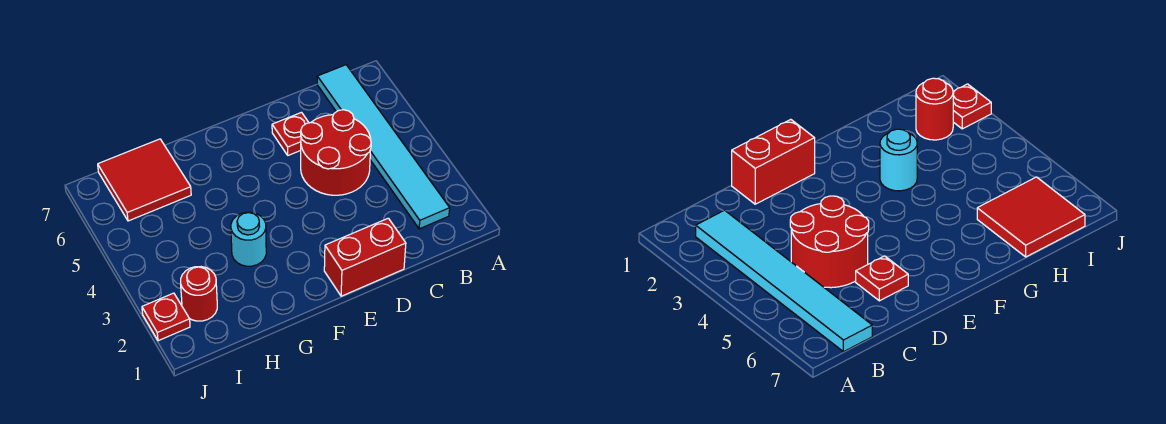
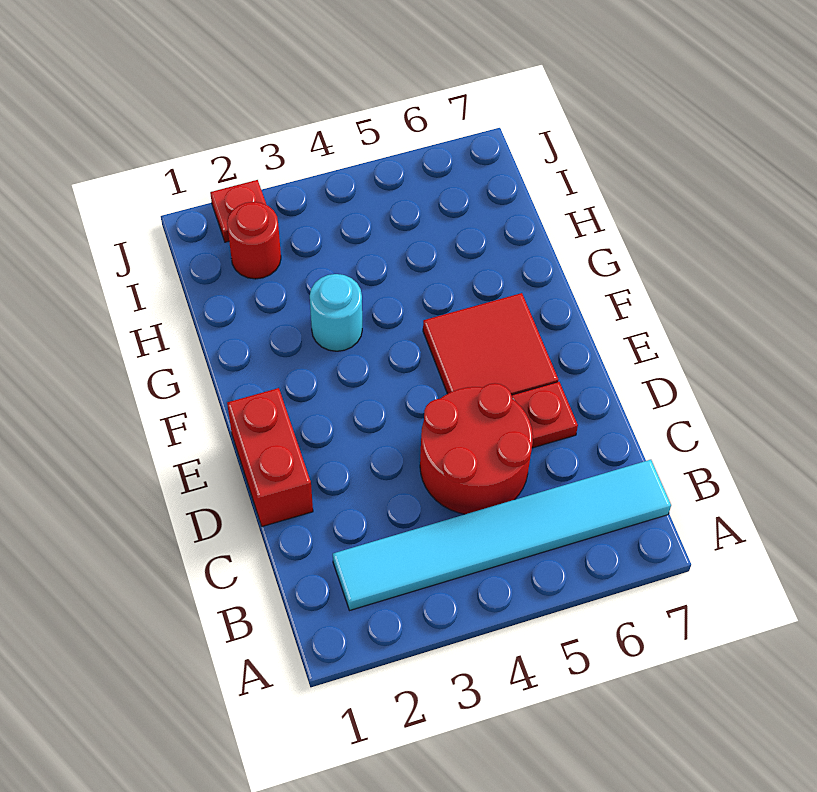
red tile H6:I7 level 1 -> red tile E5:F6 level 1

